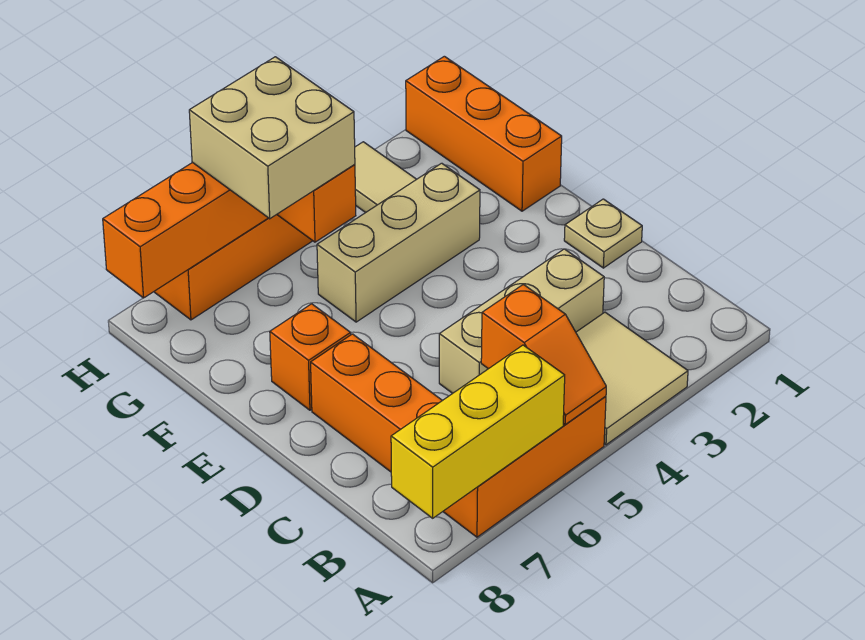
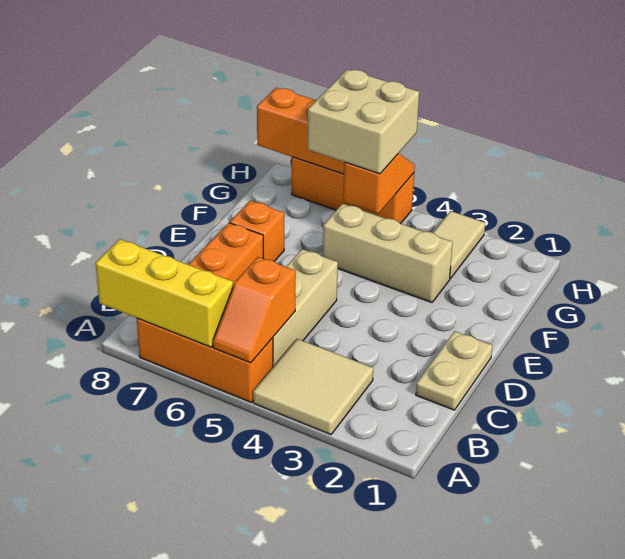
tan brick C3:C5 level 1 -> tan brick B5:D5 level 1
tan plate D1 level 1 -> tan plate C1:D1 level 1
orange brick F1:H1 level 1 -> none

